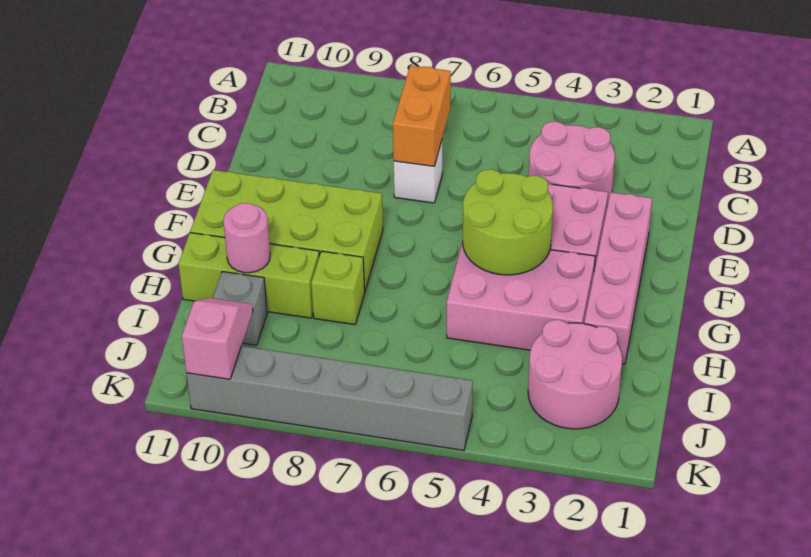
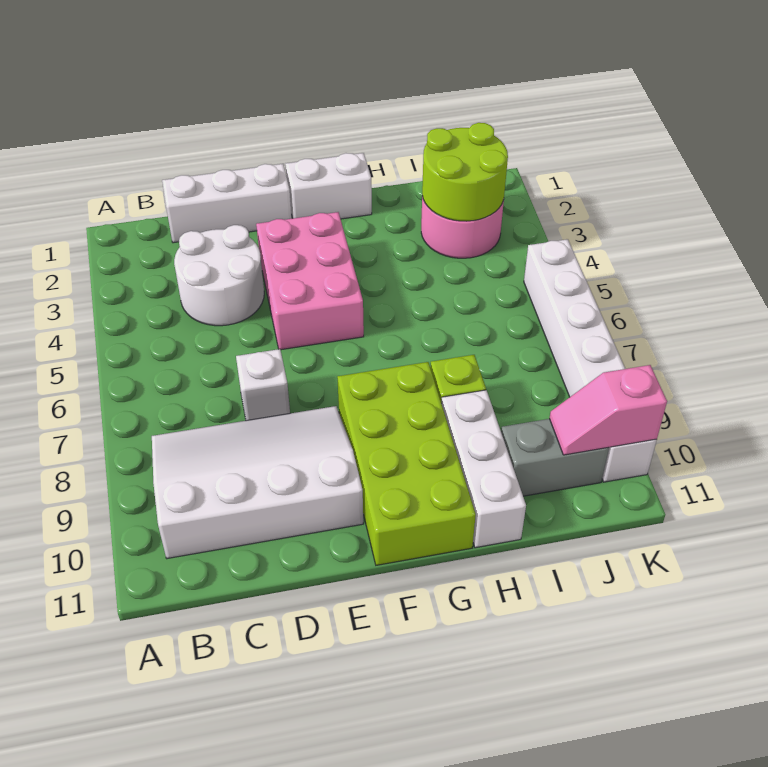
none -> white slope B8:E10 level 1 top 10
none -> white brick C1:E1 level 1
pink round brick C3:D4 level 1 -> white round brick C3:D4 level 1
orange brick C7:D7 level 2 -> none
pink brick E2:H2 level 1 -> none
none -> white brick F1:G1 level 1
lime round brick F4:G5 level 2 -> lime round brick I2:J3 level 2
pink brick G3:H5 level 1 -> none
lime brick H9:H11 level 1 -> white brick H9:H11 level 1
pink round brick H10 level 2 -> none
grey brick I10 level 1 -> grey brick I10:J10 level 1
grey brick K5:K10 level 1 -> white brick K5:K10 level 1

